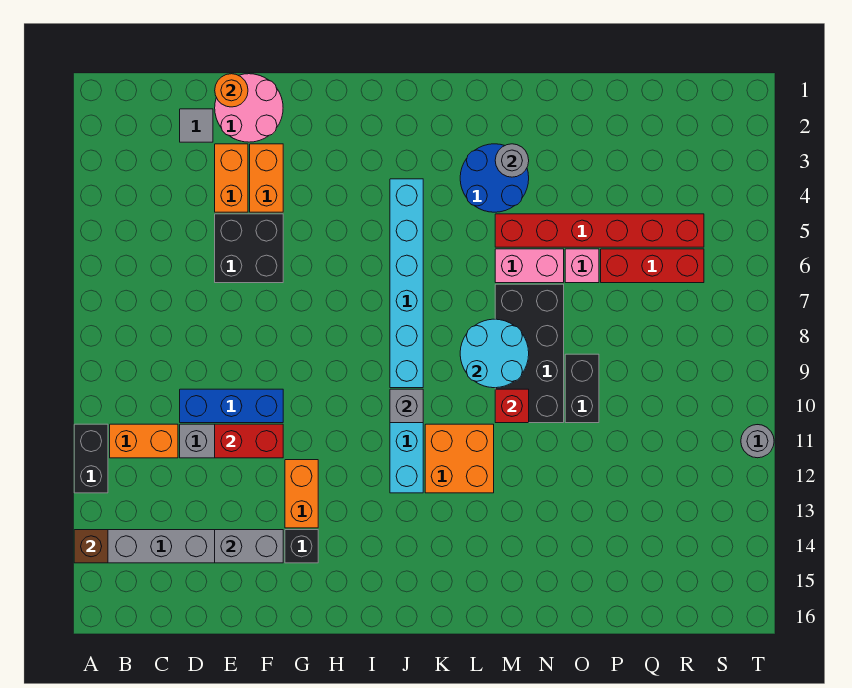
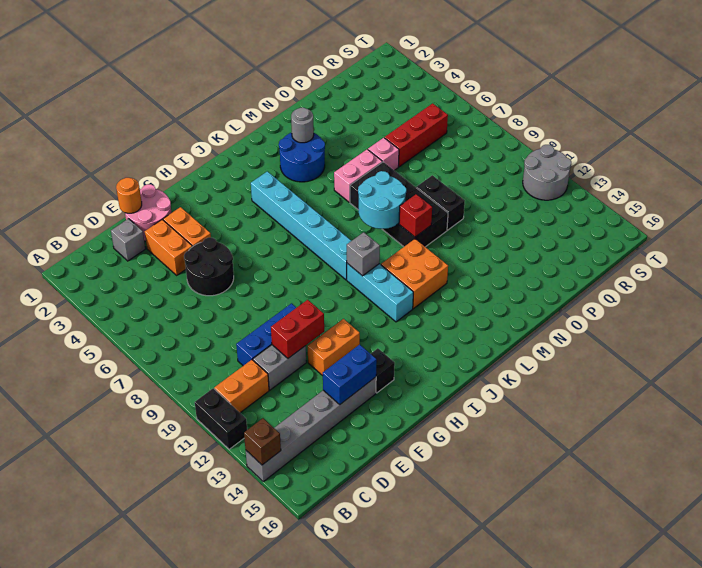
grey tile D2 level 1 -> grey brick D2 level 1
black brick E5:F6 level 1 -> black round brick E5:F6 level 1
grey brick E14:F14 level 2 -> blue brick E14:F14 level 2
orange brick G12:G13 level 1 -> orange brick F12:G12 level 1
red brick M5:R5 level 1 -> none
grey round brick T11 level 1 -> grey round brick S11:T12 level 1

